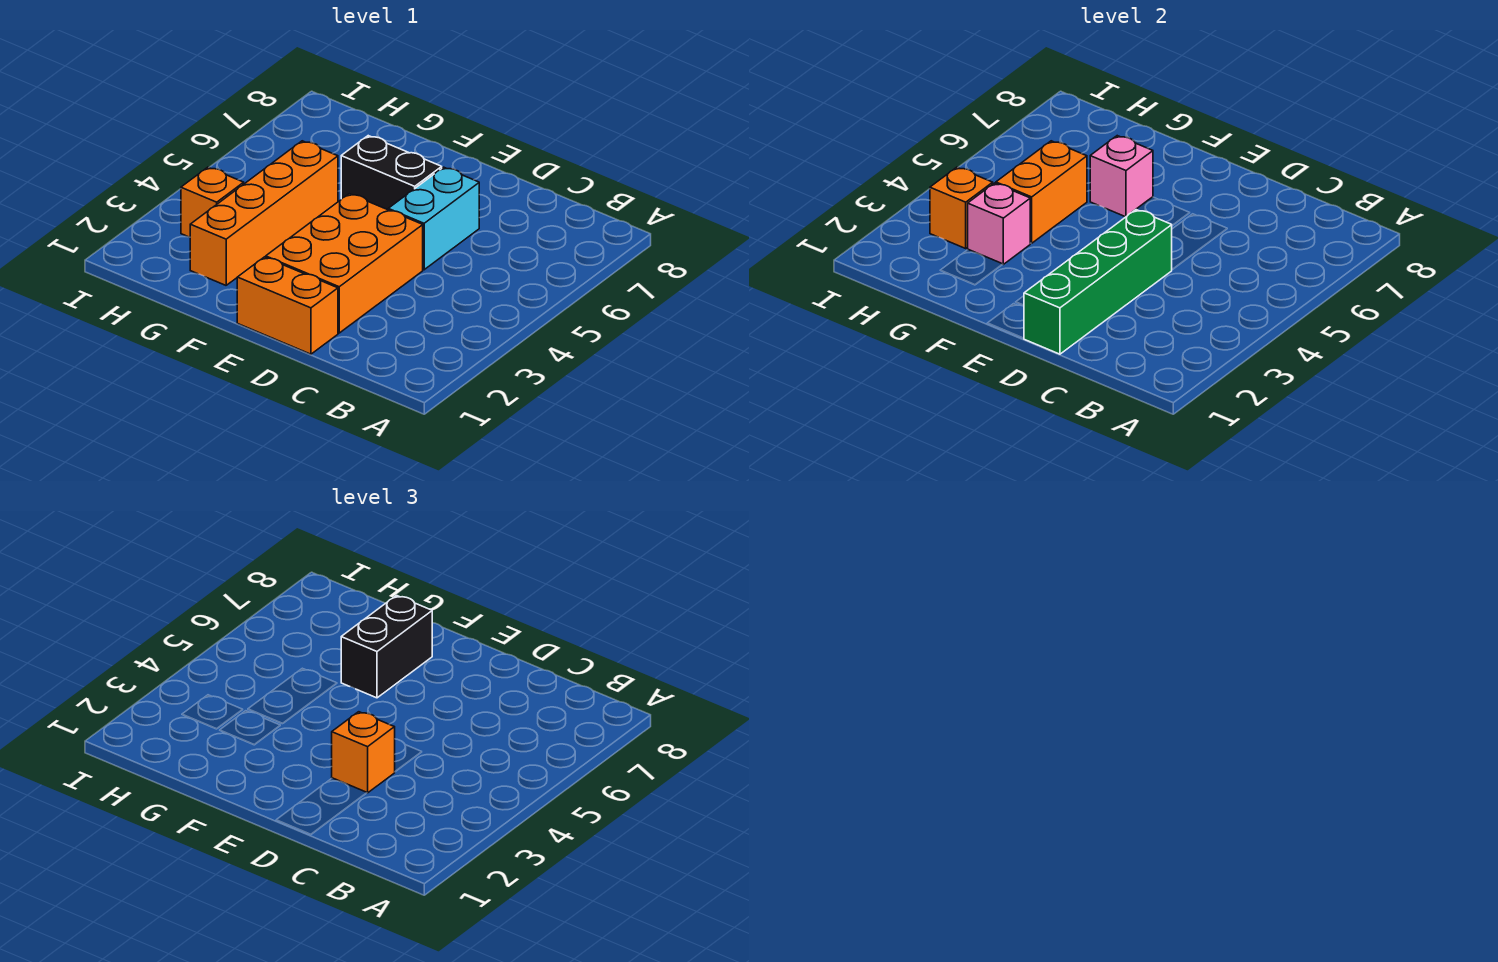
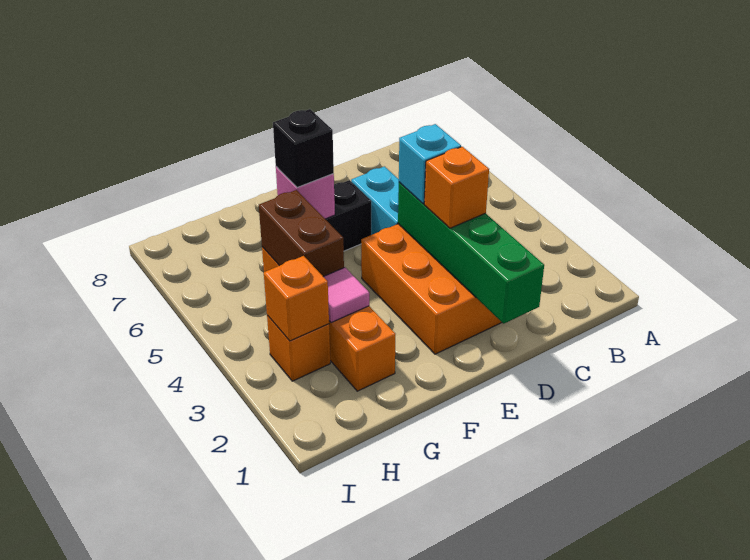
orange brick D1:E1 level 1 -> none
none -> cyan brick D4 level 3
black brick F6:F7 level 3 -> black brick F6 level 3
pink brick G3 level 2 -> pink tile G3 level 2
orange brick G4:G5 level 2 -> brown brick G4:G5 level 2

